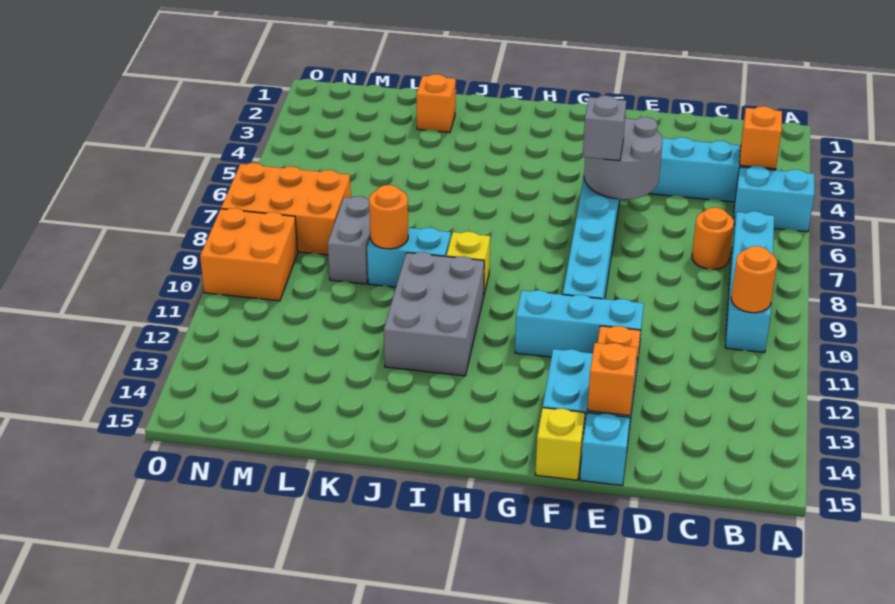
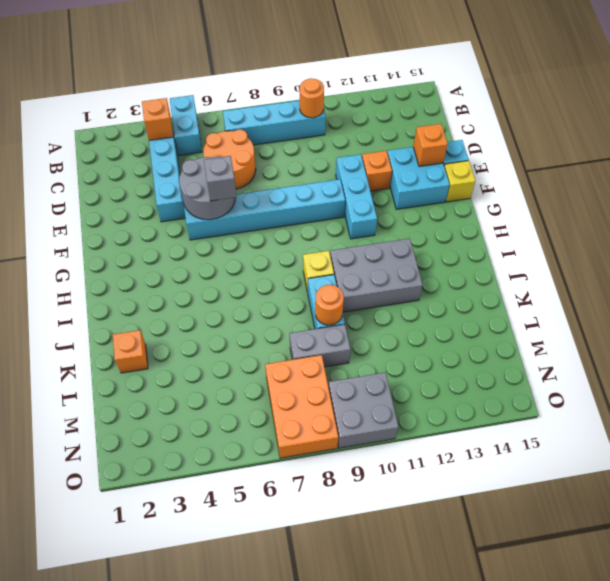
orange round brick C7 level 1 -> orange round brick C6:D7 level 1
orange brick N9:O10 level 1 -> grey brick N9:O10 level 1

